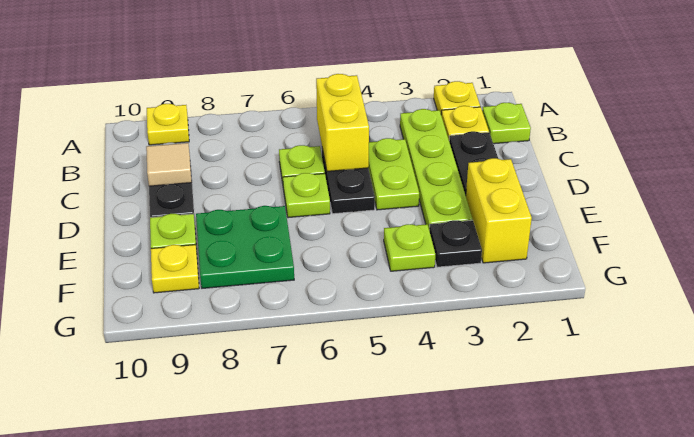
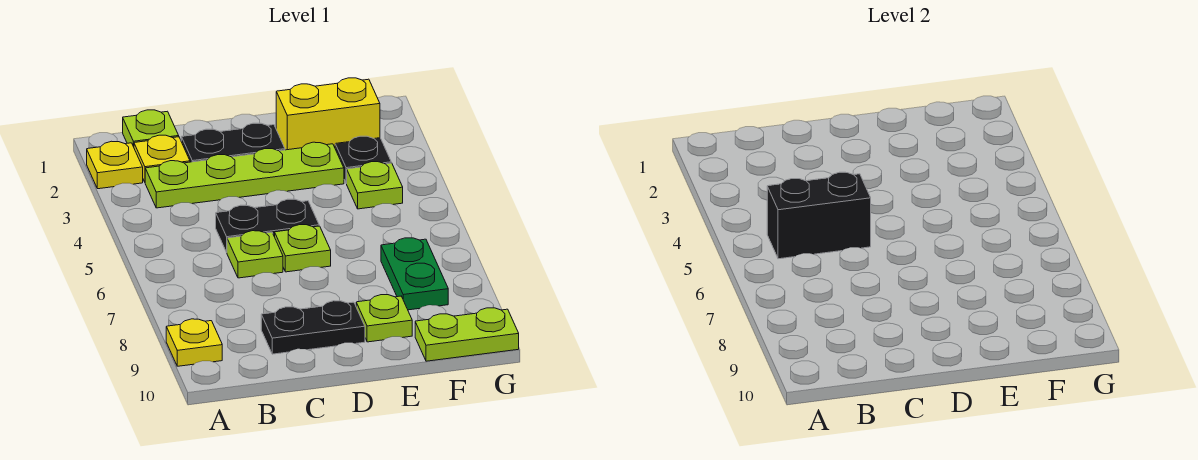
yellow brick B5:C5 level 2 -> black brick B5:C5 level 2
lime plate C4:D4 level 1 -> lime plate F10:G10 level 1
tan tile C9 level 2 -> none
green plate E7:F8 level 1 -> green plate F7:F8 level 1
yellow plate F9 level 1 -> none

